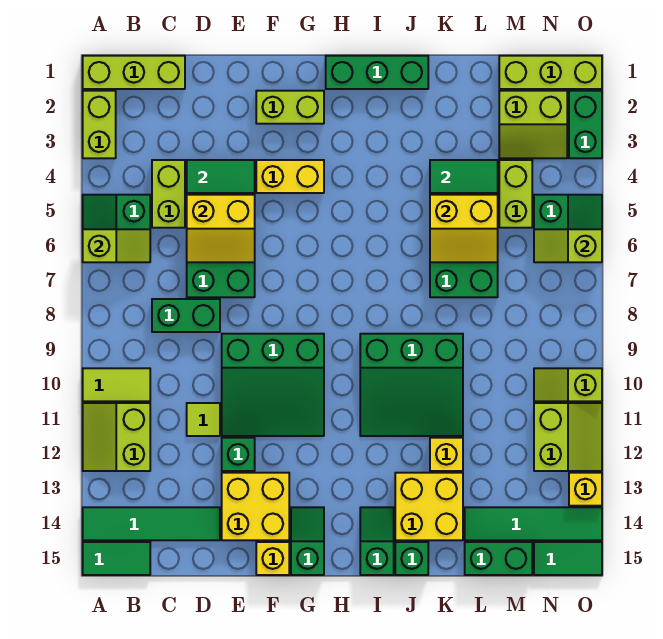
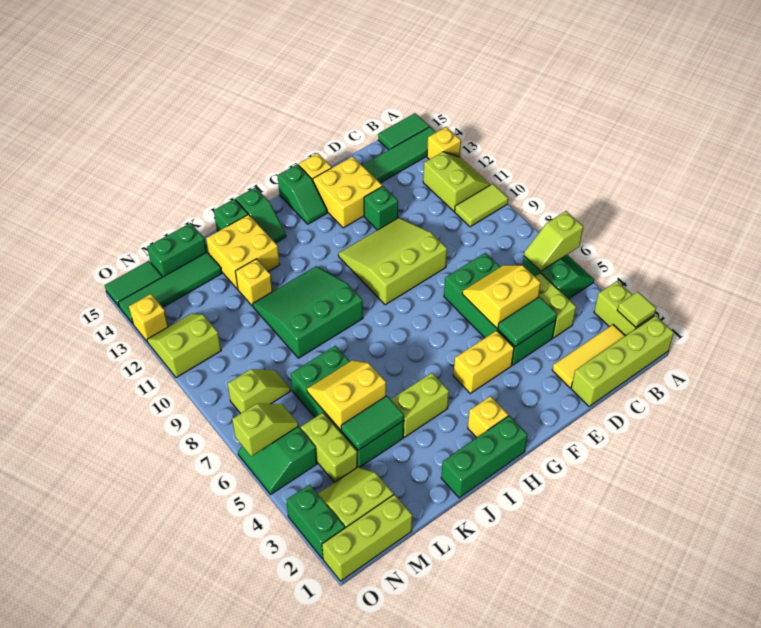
lime brick A1:C1 level 1 -> lime brick A1:D1 level 1
none -> yellow brick A13 level 1
none -> yellow tile B2:D2 level 1
green brick C8:D8 level 1 -> none
lime tile D11 level 1 -> lime tile A2 level 2
green slope E9:G11 level 1 top 9 -> lime slope E9:G11 level 1 top 9
lime brick F2:G2 level 1 -> lime brick I4:J4 level 1
none -> yellow brick H2 level 1
lime slope N10:O10 level 1 top O -> lime slope M8:N8 level 1 top N
lime slope N11:O12 level 1 top N -> lime slope N11:O12 level 1 top 11

